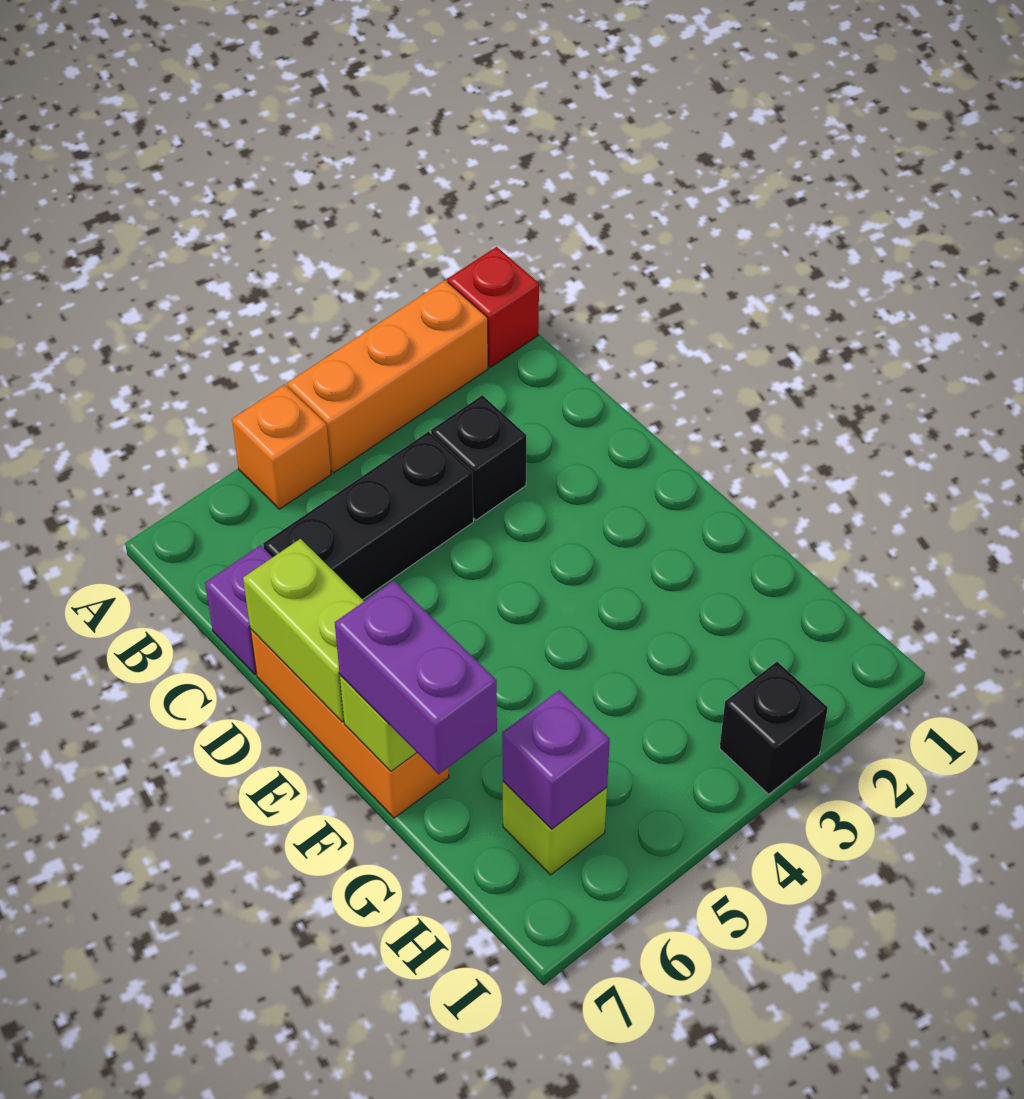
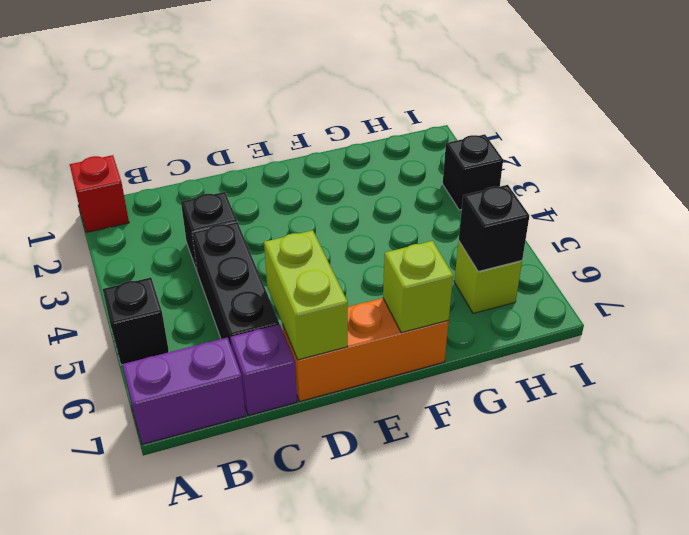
orange brick A2:A4 level 1 -> none
orange brick A5 level 1 -> black brick A5 level 1
lime brick D7:E7 level 2 -> lime brick D6:D7 level 2
purple brick F7:G7 level 3 -> purple brick A7:B7 level 1
purple brick H6 level 2 -> black brick H6 level 2

